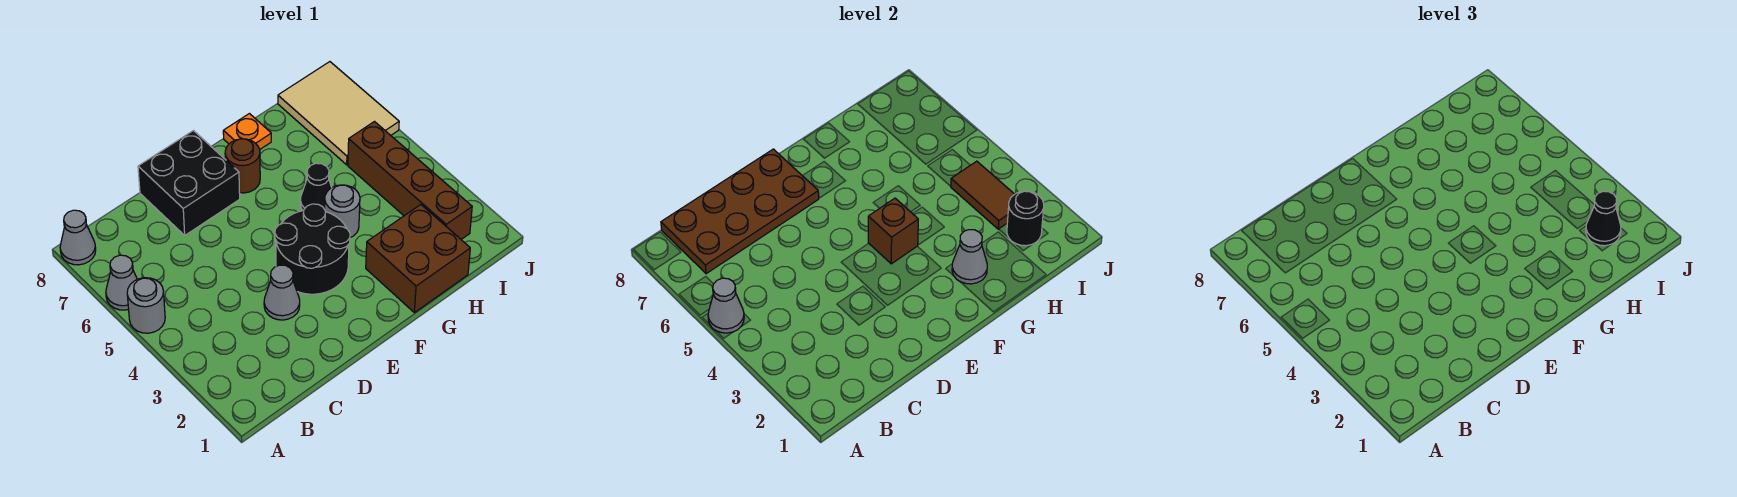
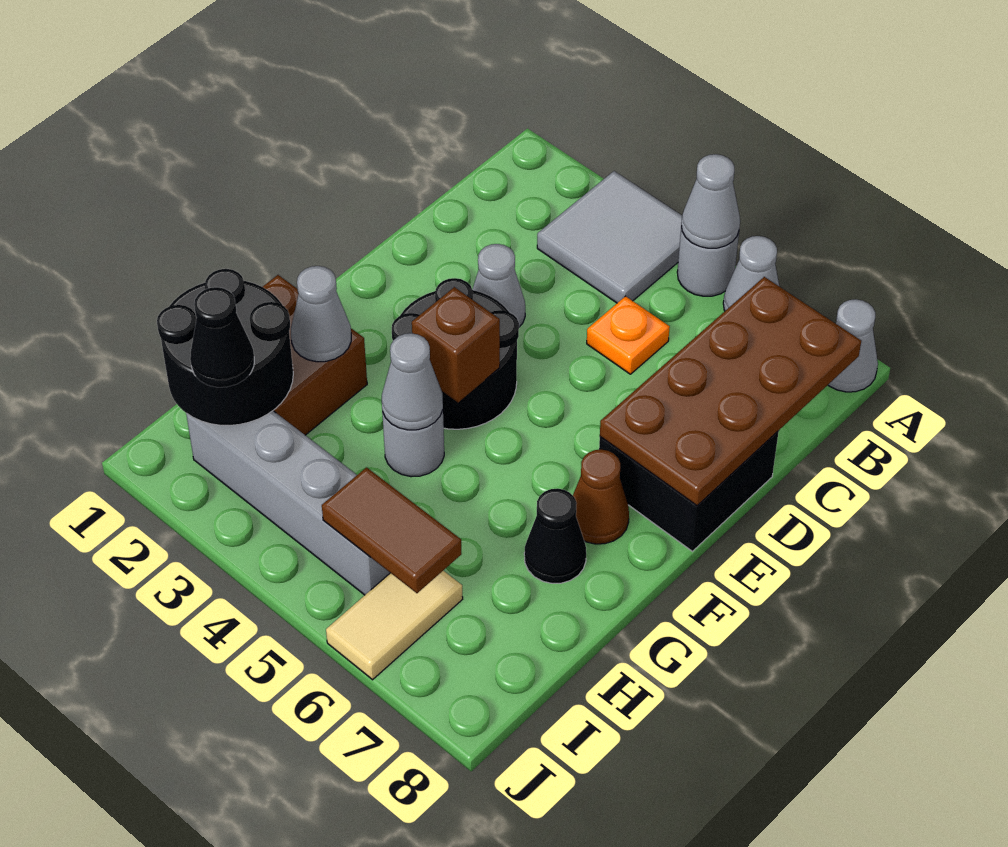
none -> grey tile A3:B4 level 1
brown round brick F7 level 1 -> brown cone F7 level 1
none -> grey cone G4 level 2
black cone G5 level 1 -> black cone G7 level 1
orange plate G8 level 1 -> orange plate C5 level 1
brown brick I2:I5 level 1 -> grey brick I2:I5 level 1
black round brick I2 level 2 -> black round brick H1:I2 level 2
brown tile I3:I4 level 2 -> brown tile I5:I6 level 2
tan tile I6:J8 level 1 -> tan tile I6:J6 level 1

